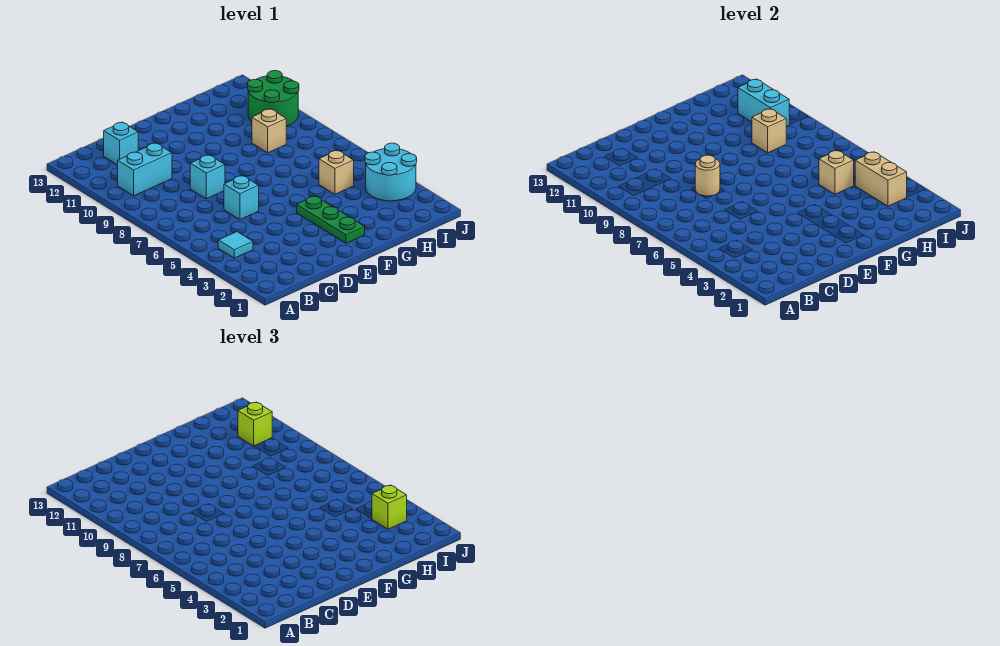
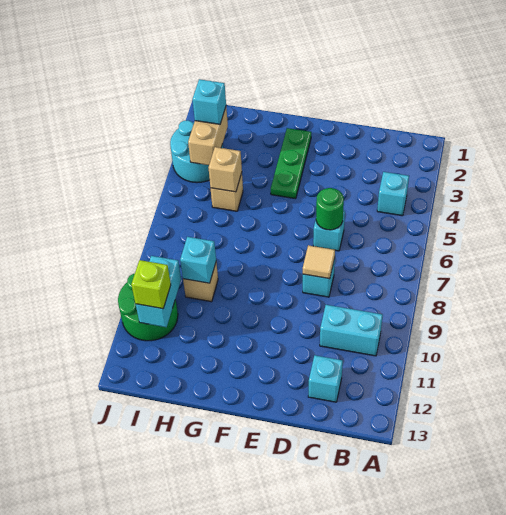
cyan tile B4 level 1 -> cyan brick B4 level 1
none -> green round brick D6 level 2
tan round brick D8 level 2 -> tan tile D8 level 2
tan brick H9 level 2 -> cyan brick H9 level 2
lime brick I3 level 3 -> cyan brick I3 level 3

